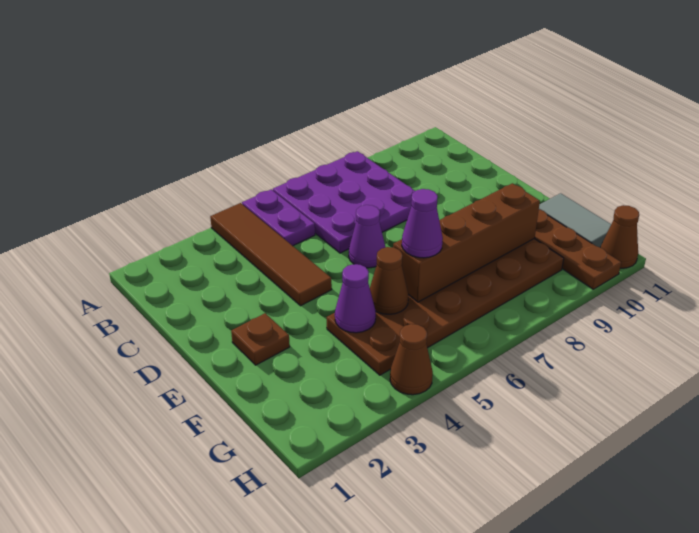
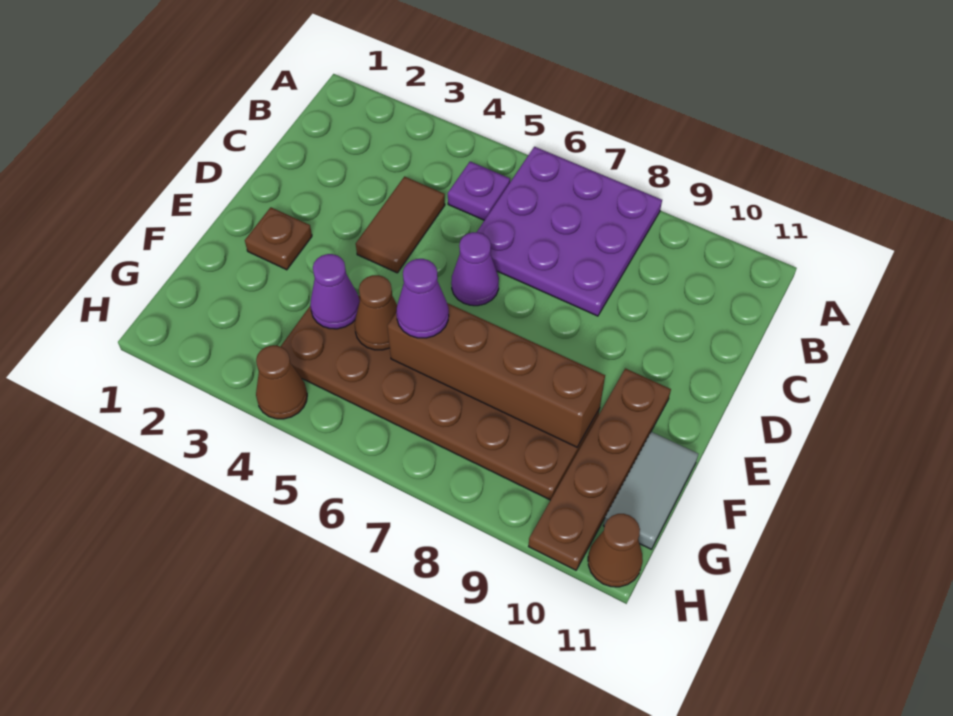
brown tile A4:D4 level 1 -> brown tile C4:D4 level 1
purple plate A5:B5 level 1 -> purple plate B5 level 1

